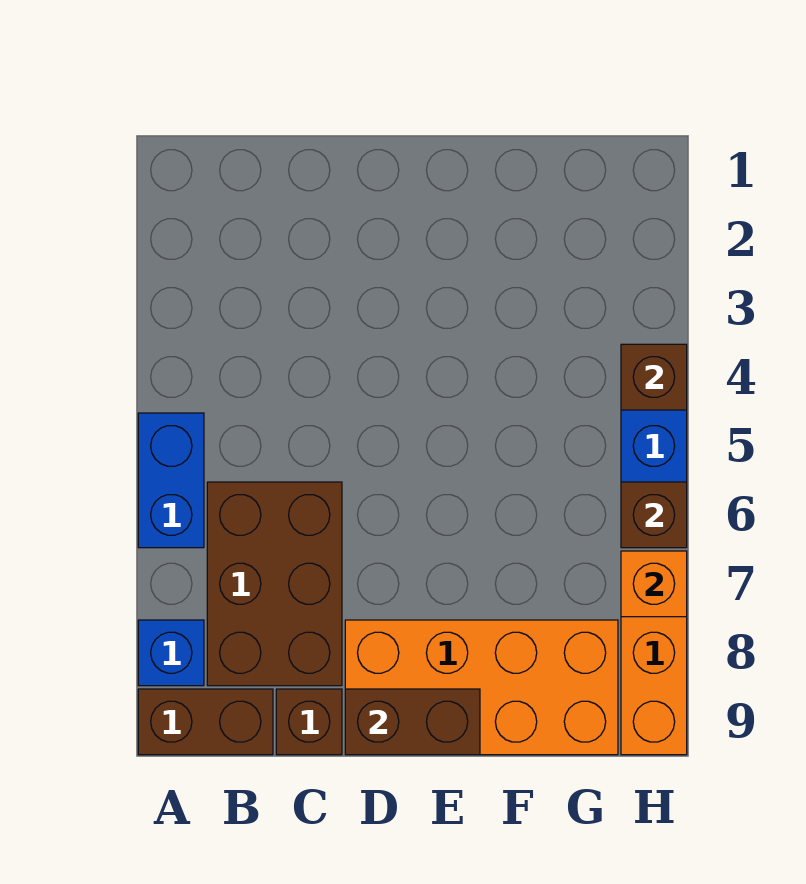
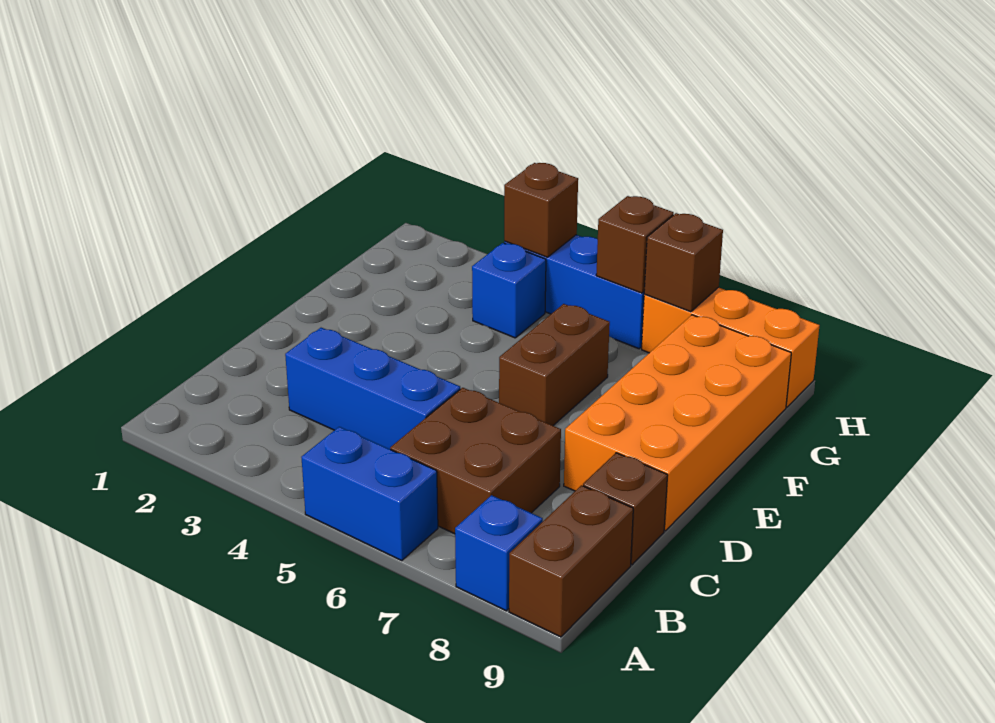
brown brick B6:C8 level 1 -> brown brick B6:C7 level 1
none -> blue brick C3:C5 level 1
brown brick D9:E9 level 2 -> brown brick E6:F6 level 1
none -> blue brick G4 level 1
orange brick H7 level 2 -> brown brick H7 level 2

